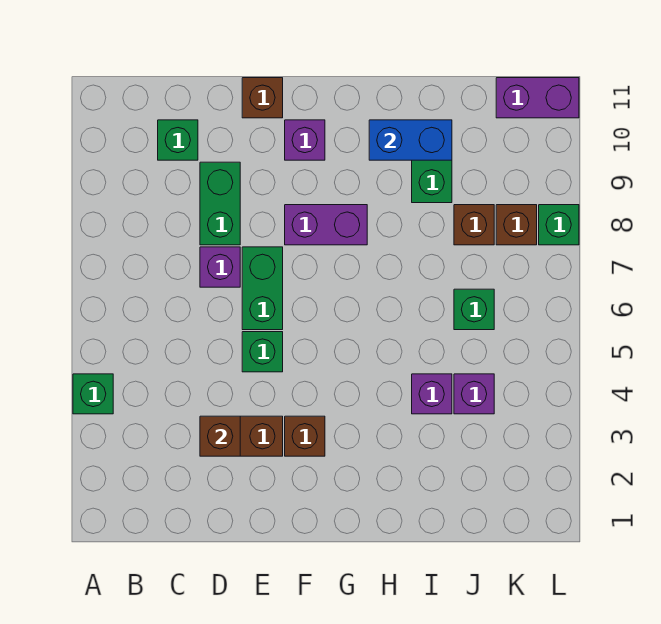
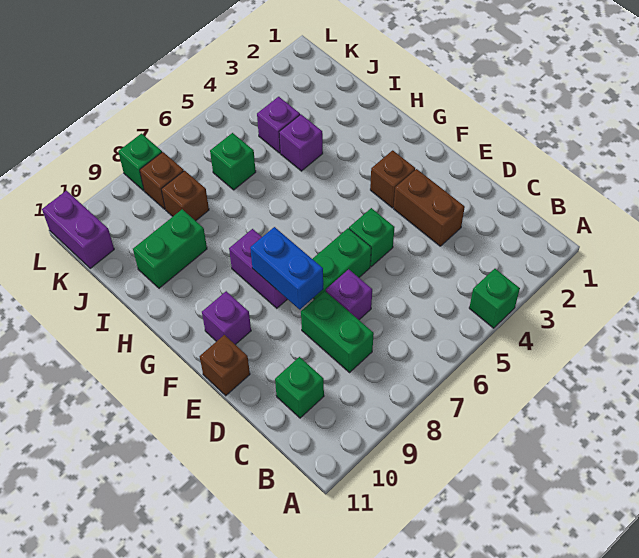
brown brick D3 level 2 -> none
green brick D8:D9 level 1 -> green brick C8:D8 level 1
blue brick H10:I10 level 2 -> blue brick E8:F8 level 2

